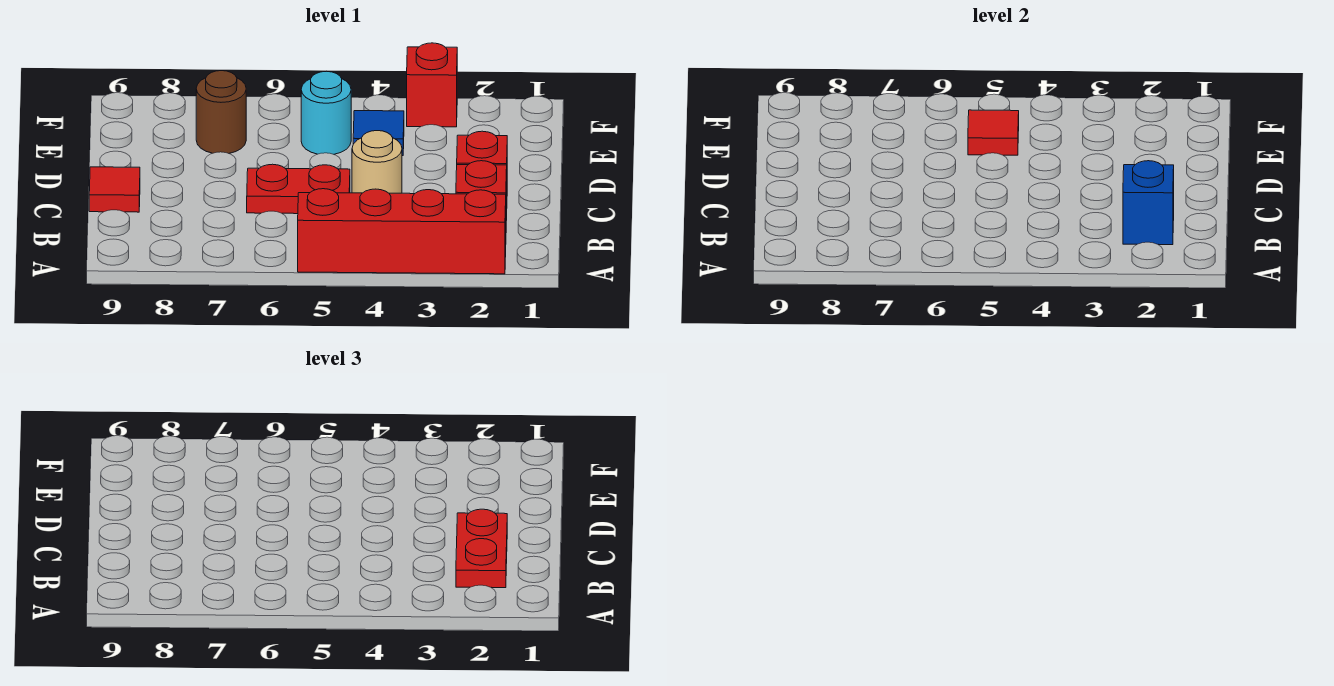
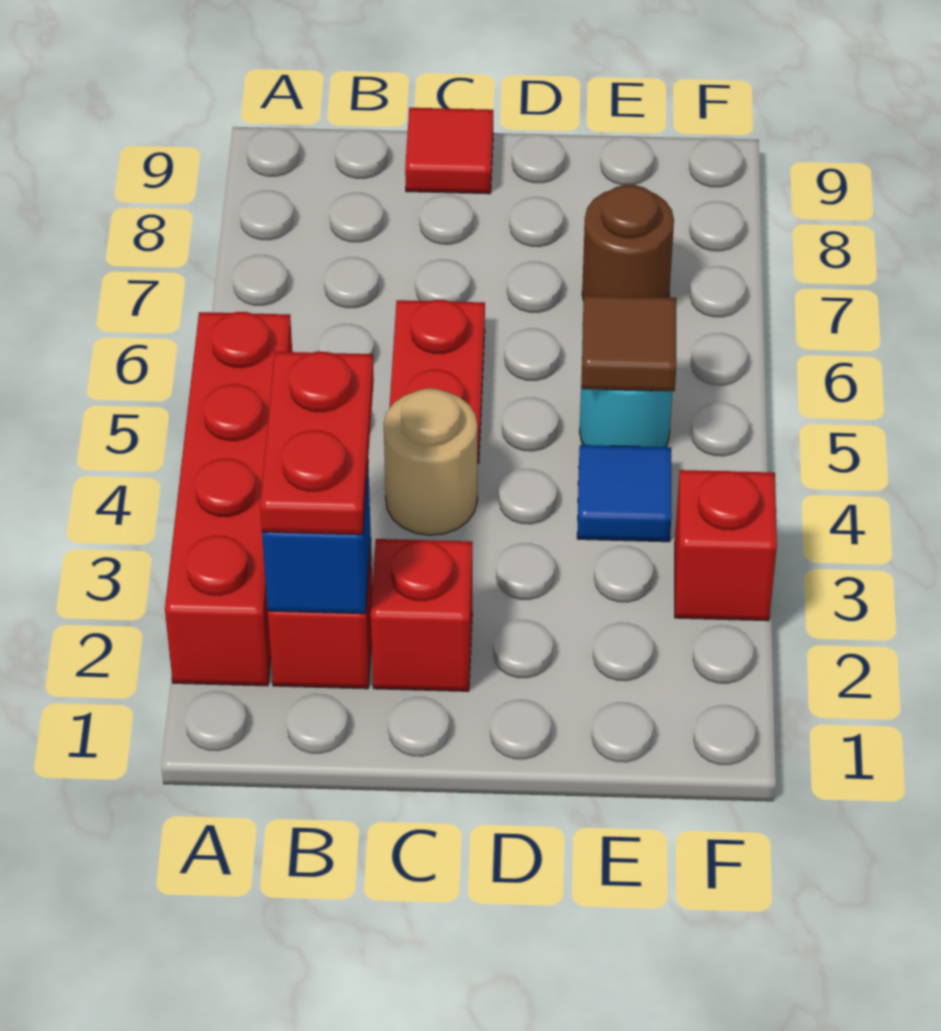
red plate B2:C2 level 3 -> red plate B2:B3 level 3
red tile E5 level 2 -> brown tile E5 level 2

